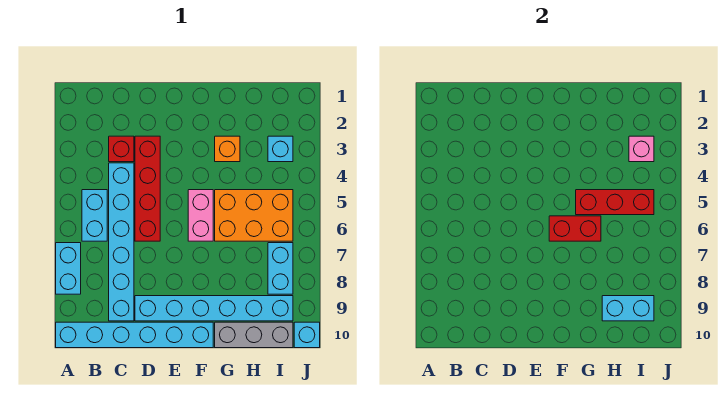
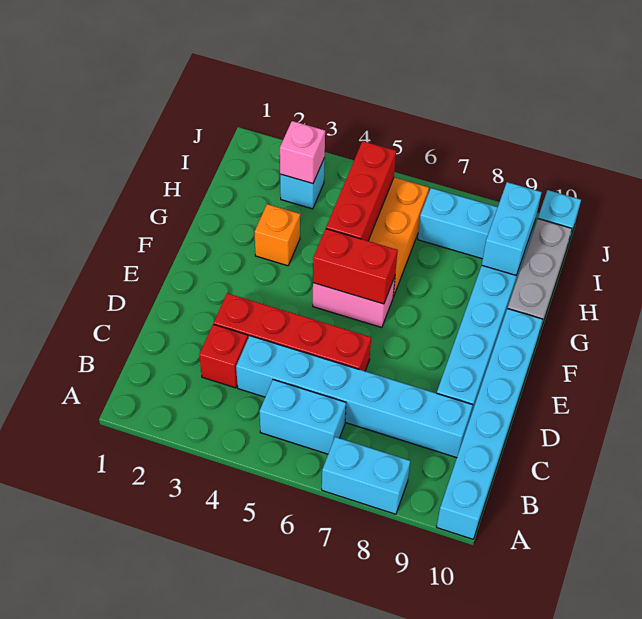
red brick F6:G6 level 2 -> red brick F5:F6 level 2

